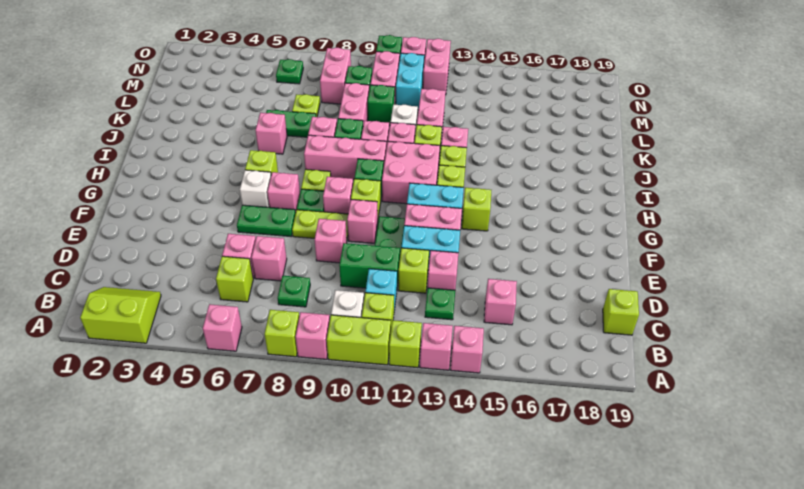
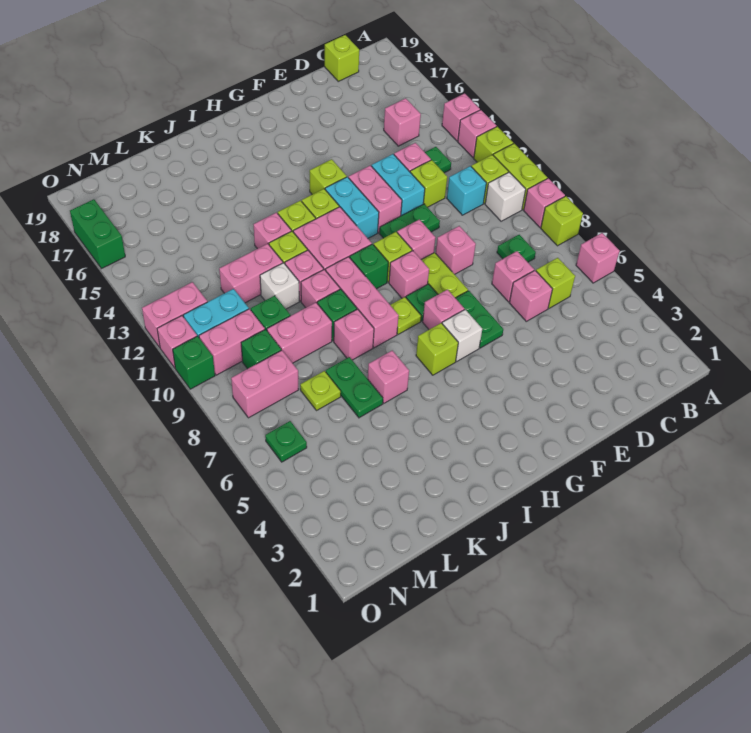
lime slope A2:B3 level 1 top A -> none
green brick D10:D11 level 1 -> green brick O16:O17 level 1

